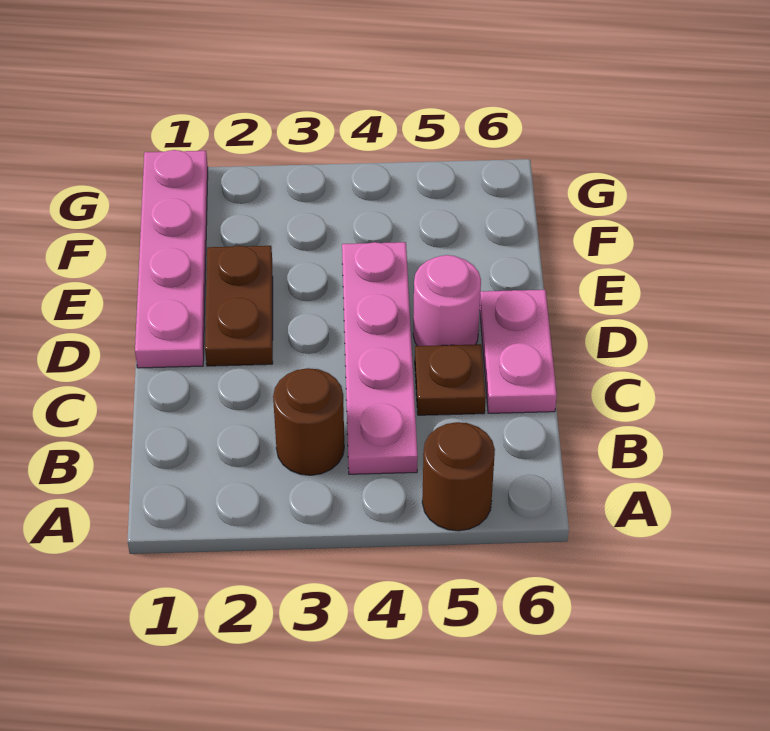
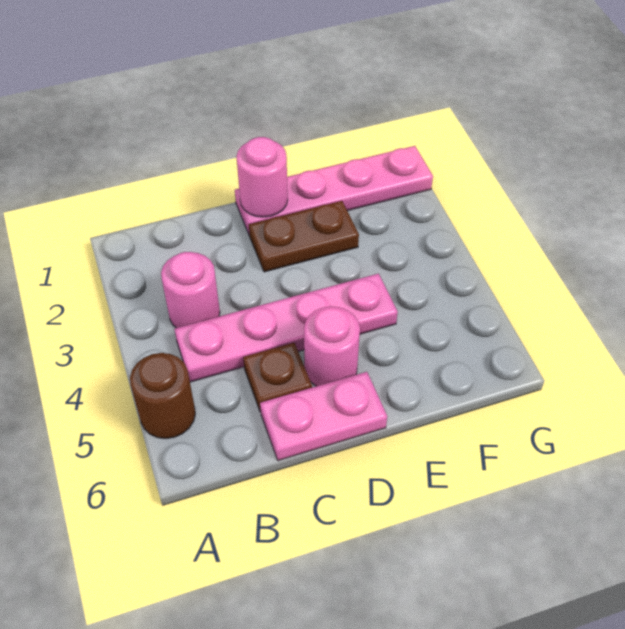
brown round brick B3 level 1 -> pink round brick B3 level 1
none -> pink round brick D1 level 2

